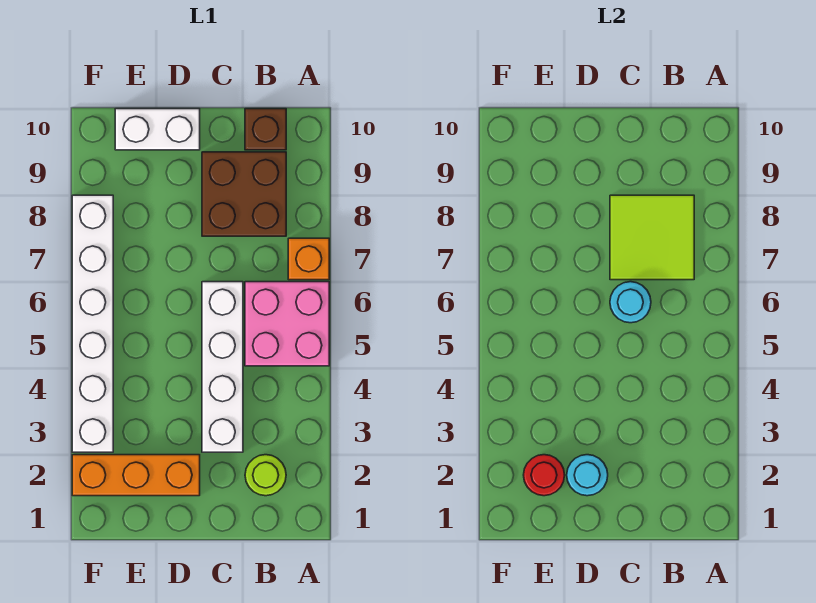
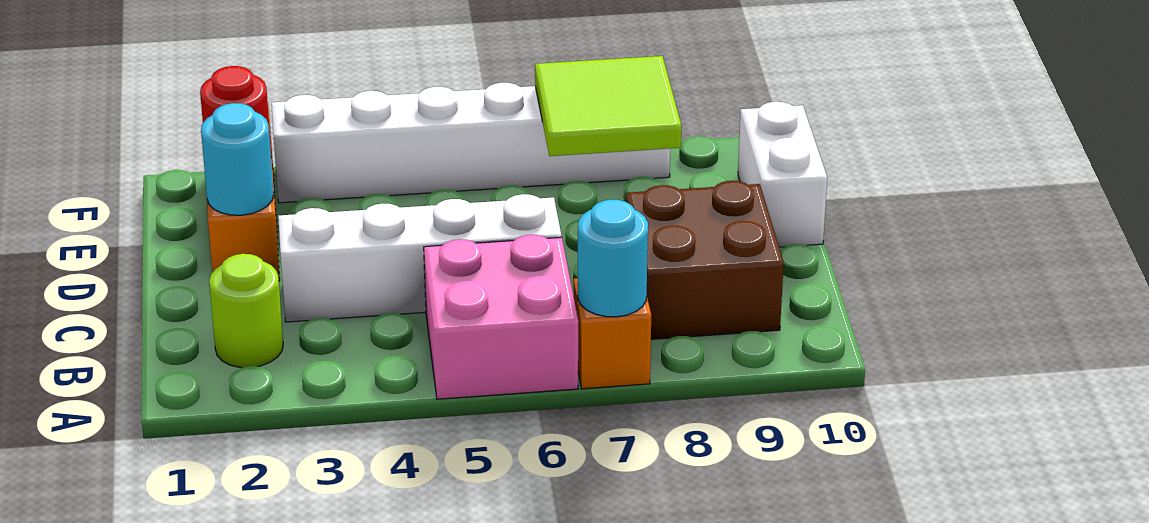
lime tile B7:C8 level 2 -> lime tile E7:F8 level 2
brown brick B10 level 1 -> none
cyan round brick C6 level 2 -> cyan round brick A7 level 2

